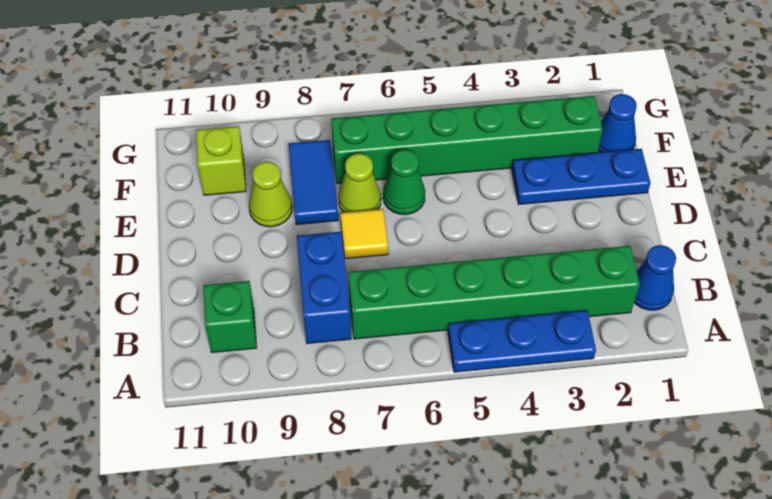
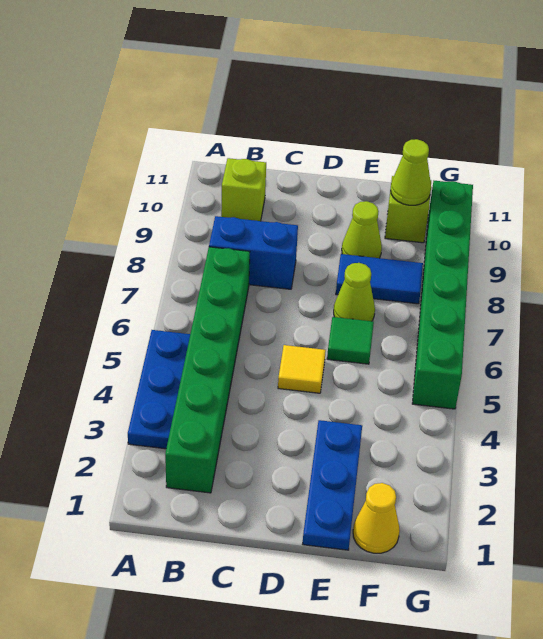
blue cone B1 level 1 -> none
green brick B10 level 1 -> lime brick B10 level 1
yellow tile D7 level 1 -> yellow tile D5 level 1
green cone E6 level 1 -> green tile E6 level 1
blue cone F1 level 1 -> yellow cone F1 level 1
green brick F2:F7 level 1 -> green brick G5:G10 level 1
none -> lime cone F10 level 2

